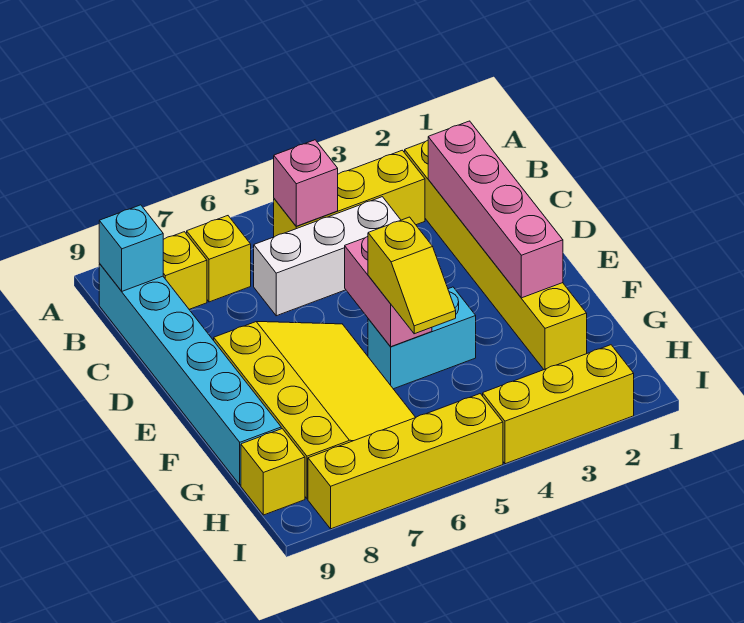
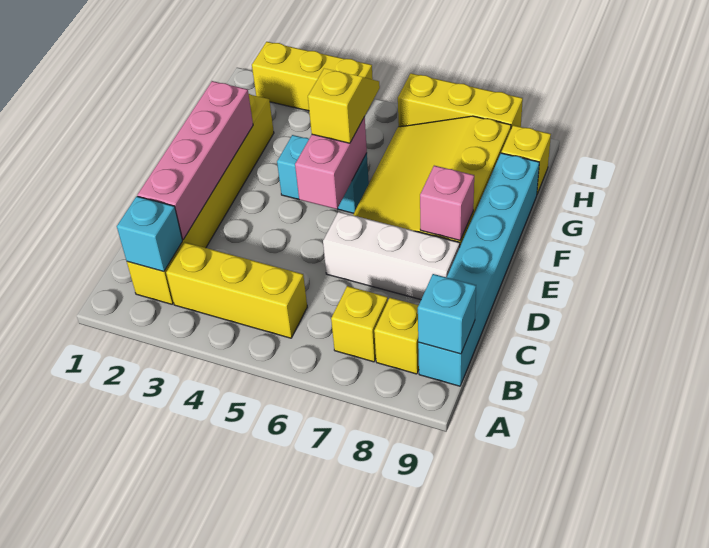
none -> cyan brick B2 level 2
pink brick B5 level 2 -> pink brick E8 level 2
white brick C4:C6 level 1 -> white brick D6:D8 level 1
yellow brick I5:I8 level 1 -> yellow brick I6:I8 level 1

